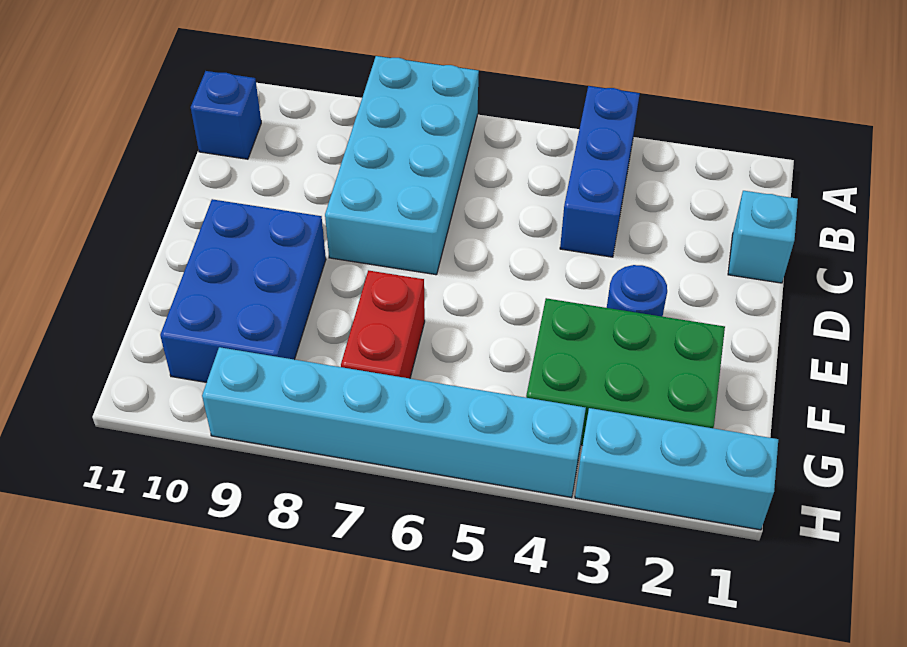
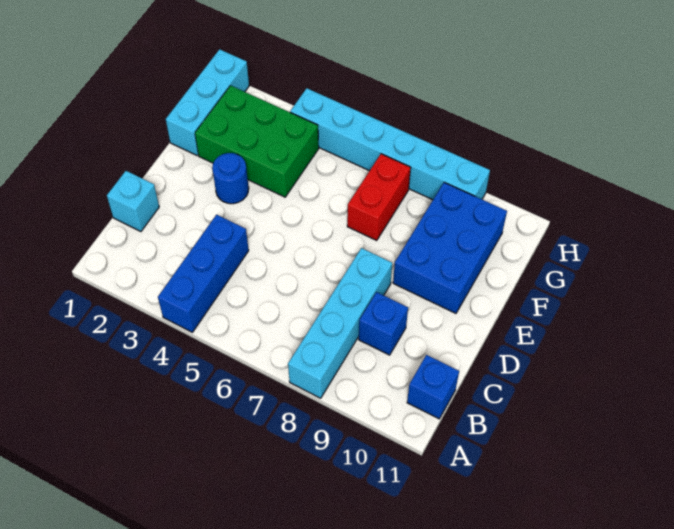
cyan brick A7:D8 level 1 -> cyan brick A8:D8 level 1
none -> blue brick C9 level 1
cyan brick H1:H3 level 1 -> cyan brick F1:H1 level 1

